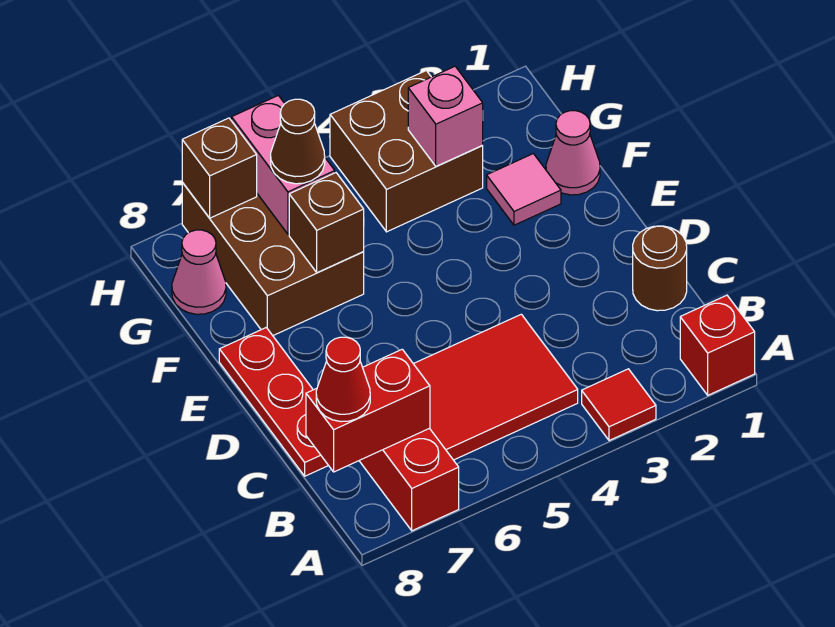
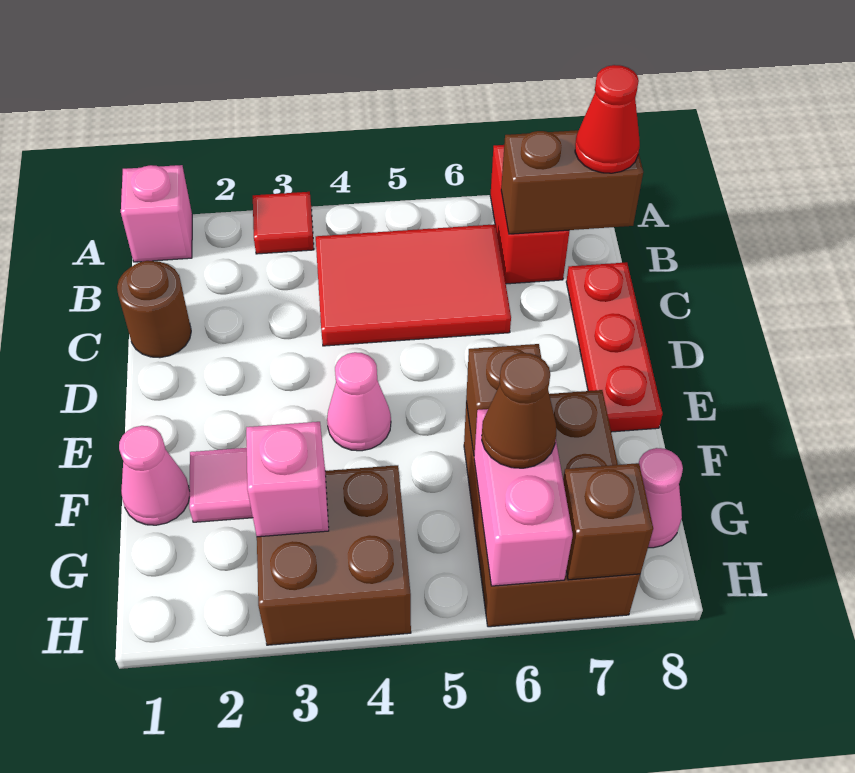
red brick A1 level 1 -> pink brick A1 level 1
red brick B7:B8 level 2 -> brown brick B7:B8 level 2
none -> pink cone E4 level 1

